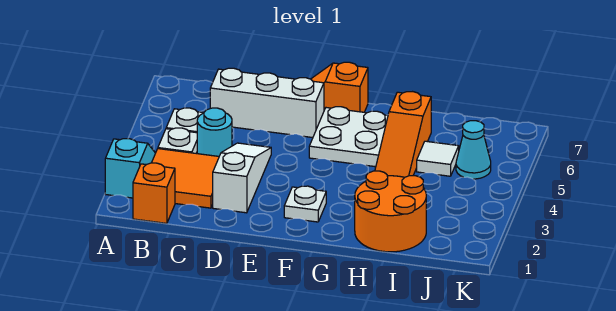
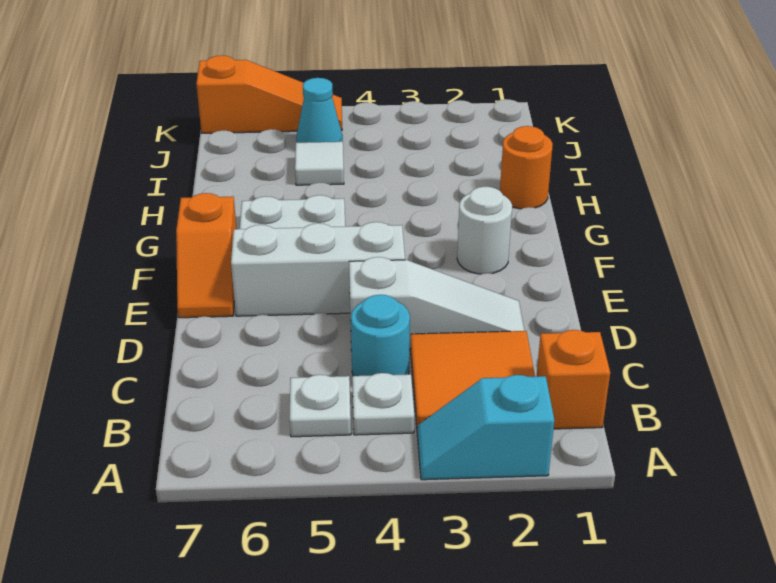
white brick C6:E6 level 1 -> white brick E4:E6 level 1
white slope D2:D4 level 1 top 2 -> white slope D2:D4 level 1 top 4
white plate F2 level 1 -> white round brick F2 level 1
orange round brick H1:I2 level 1 -> orange round brick H1 level 1
orange slope H4:H6 level 1 top 6 -> orange slope K5:K7 level 1 top 7

